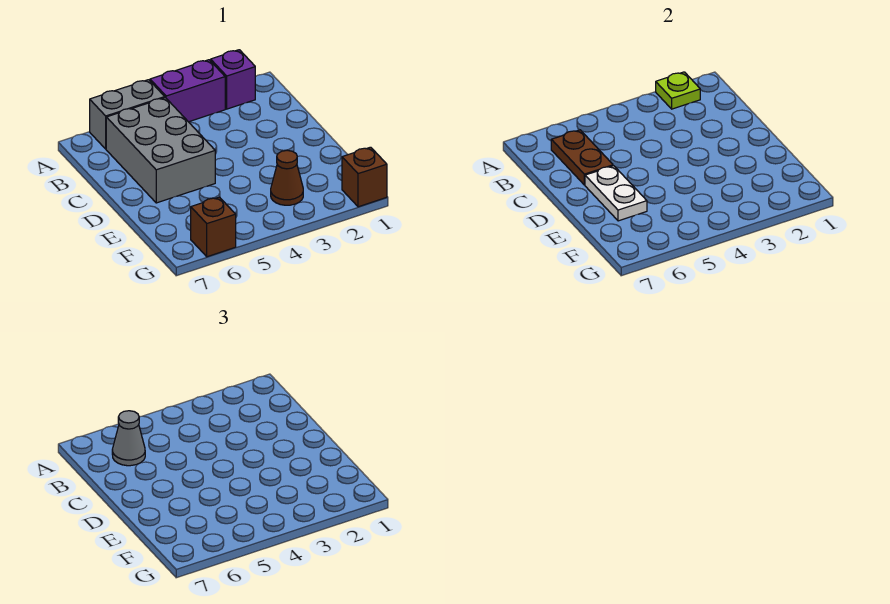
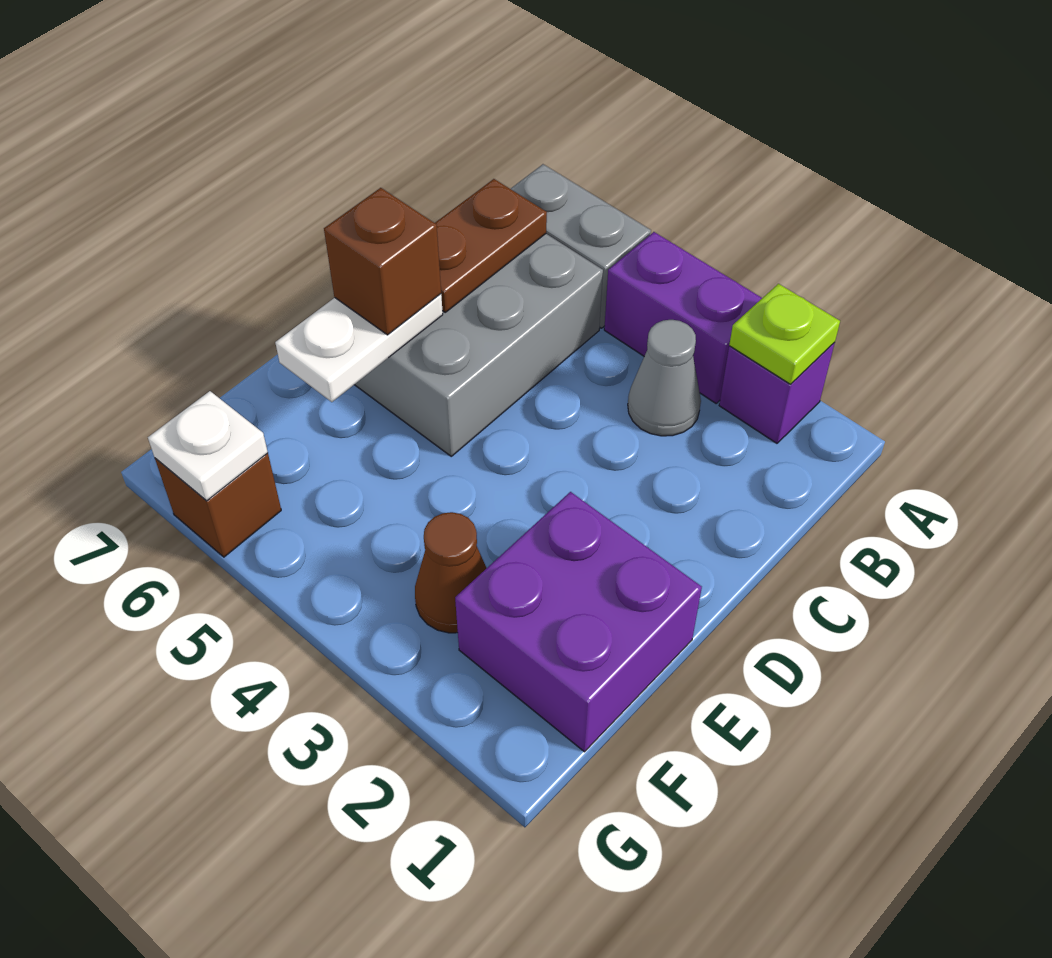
grey cone B6 level 3 -> grey cone B3 level 1
none -> purple brick E1:F2 level 1
brown brick G1 level 1 -> brown brick D6 level 3
none -> white plate G6 level 2

